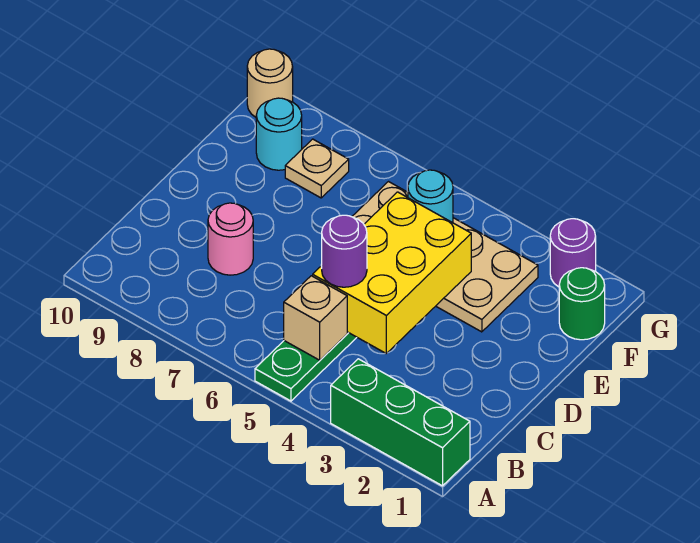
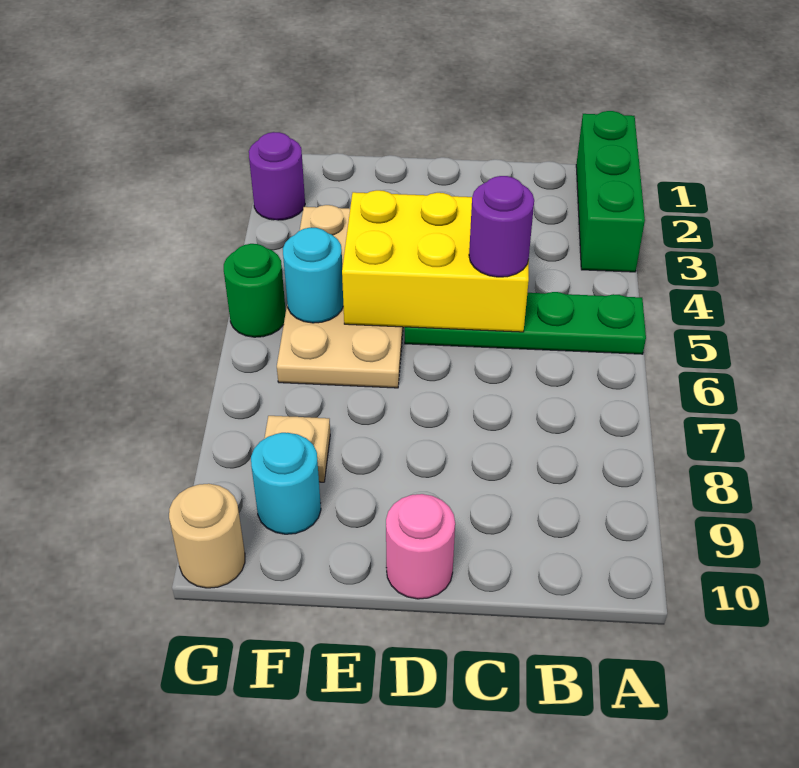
tan brick B5 level 2 -> none
pink round brick C8 level 1 -> pink round brick D10 level 1
green round brick F1 level 1 -> green round brick G5 level 1

